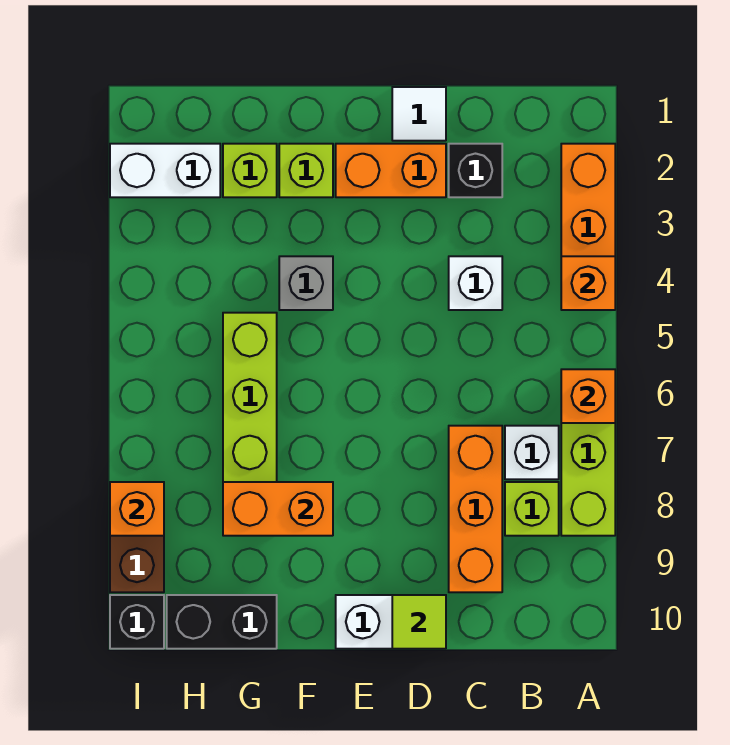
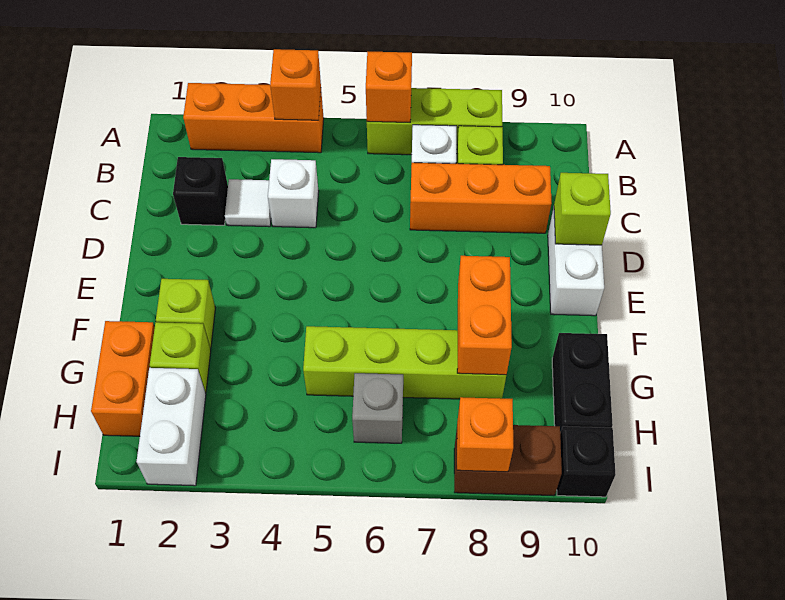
white tile D1 level 1 -> white tile C3 level 1
orange brick D2:E2 level 1 -> orange brick G1:H1 level 1
lime tile D10 level 2 -> lime brick D10 level 2
grey brick F4 level 1 -> grey brick H6 level 1

